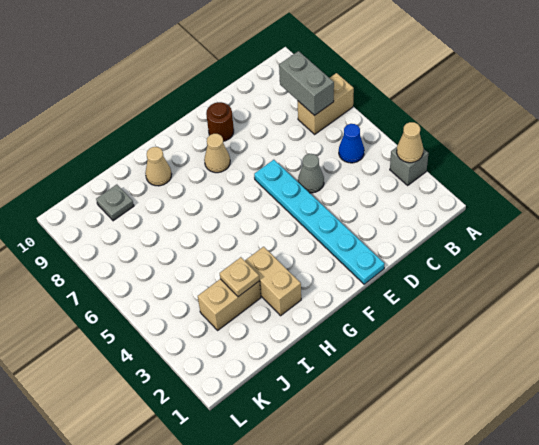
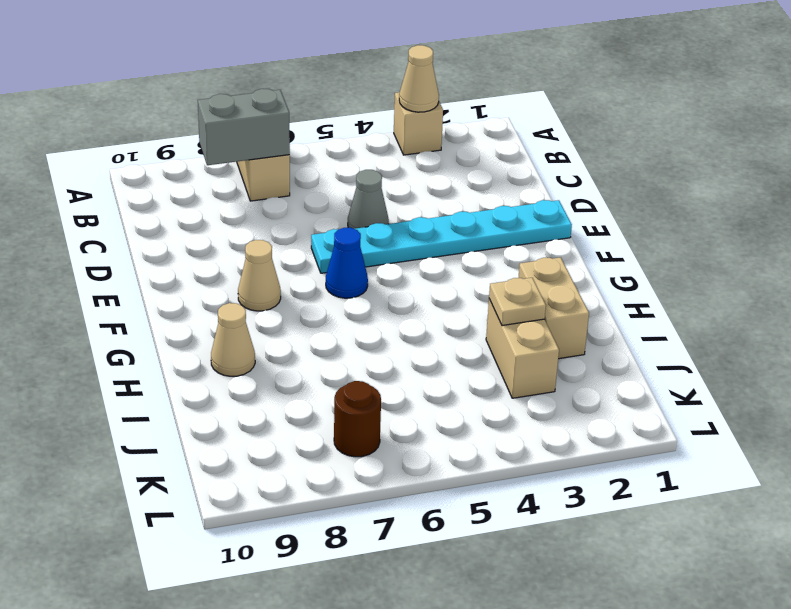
grey brick A3 level 1 -> tan brick A3 level 1
blue cone B5 level 1 -> blue cone F6 level 1
brown round brick E9 level 1 -> brown round brick K7 level 1
tan brick H2:H3 level 1 -> tan brick H2:I2 level 1
grey plate J9 level 1 -> none

